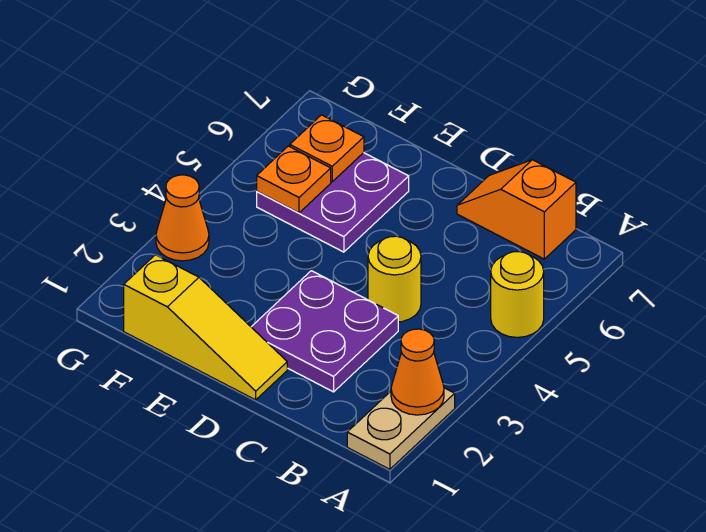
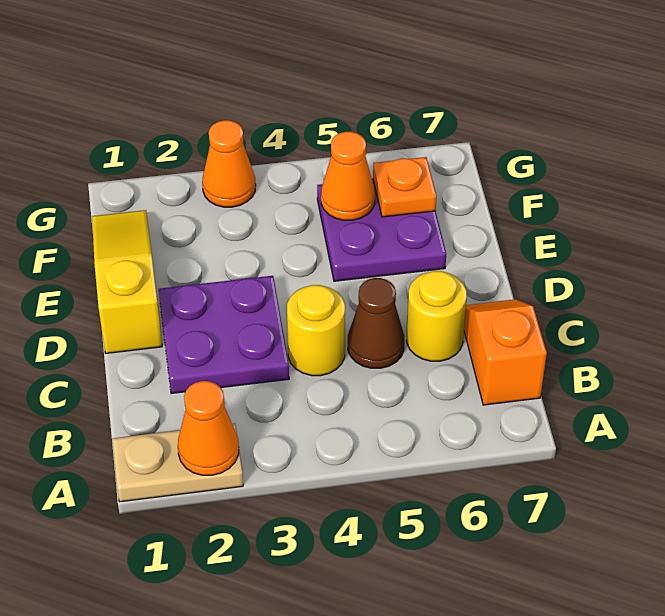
yellow round brick A5 level 1 -> yellow round brick C6 level 1
none -> brown cone C5 level 1
yellow slope D1:F1 level 1 top F -> yellow slope D1:F1 level 1 top D
orange plate F5 level 2 -> orange cone F5 level 2

